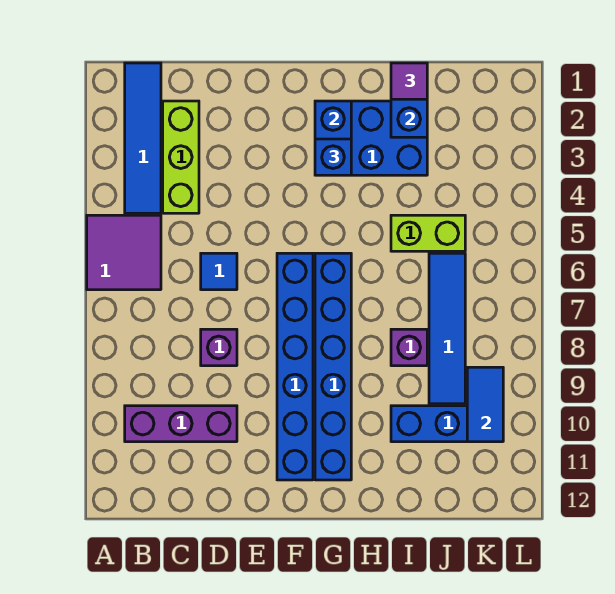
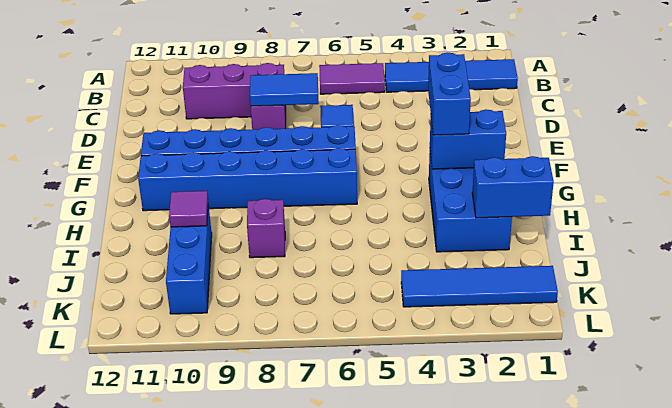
purple tile A5:B6 level 1 -> purple tile B5:B6 level 1
purple brick B10:D10 level 1 -> purple brick C8:C10 level 1
lime brick C2:C4 level 1 -> none
blue brick G3 level 3 -> blue brick F3:G3 level 3
purple tile I1 level 3 -> purple tile I10 level 2
lime brick I5:J5 level 1 -> none
blue tile J6:J9 level 1 -> blue tile K1:K4 level 1
blue tile K9:K10 level 2 -> blue tile D7:D8 level 2

